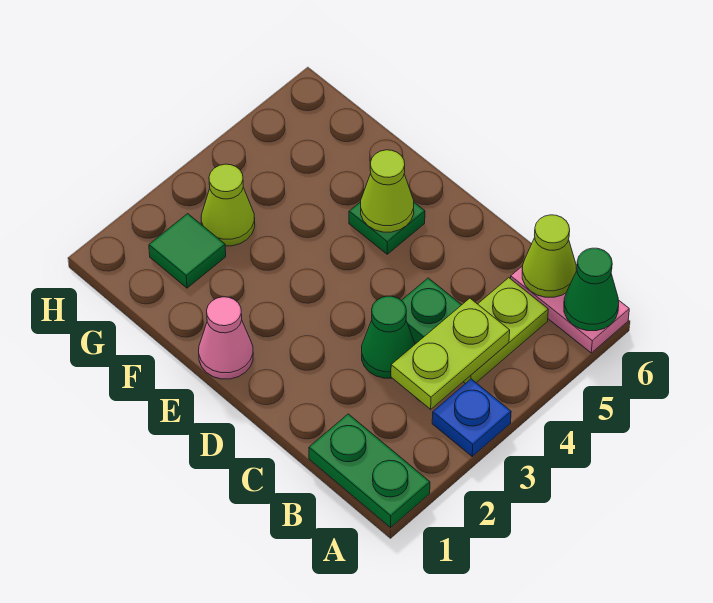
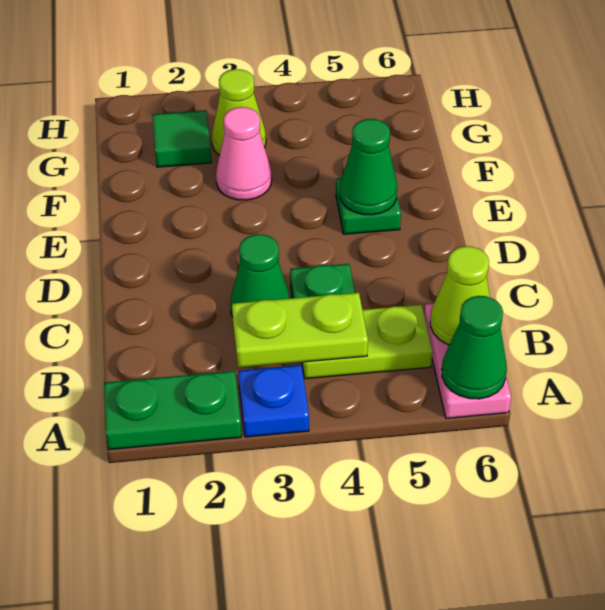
green plate A1:B1 level 1 -> green plate A1:A2 level 1
pink cone E1 level 1 -> pink cone F3 level 1
lime cone E5 level 2 -> green cone E5 level 2

